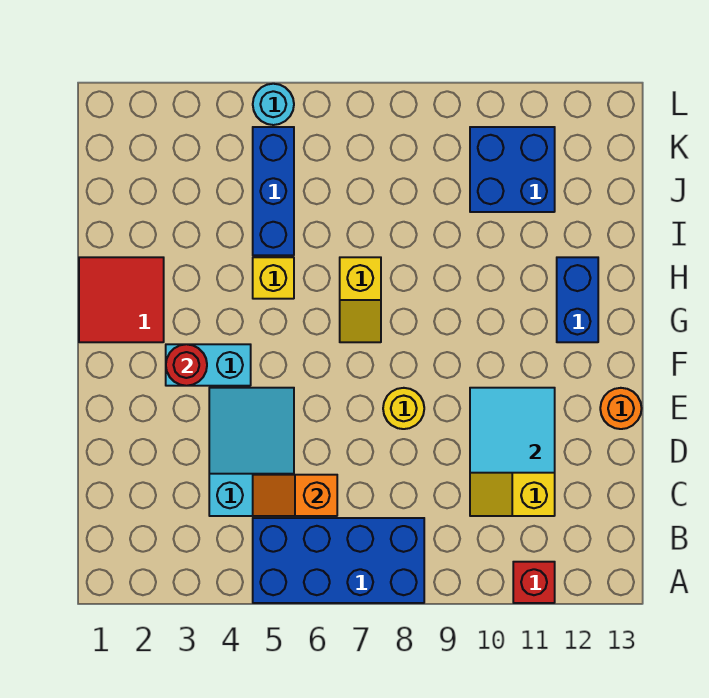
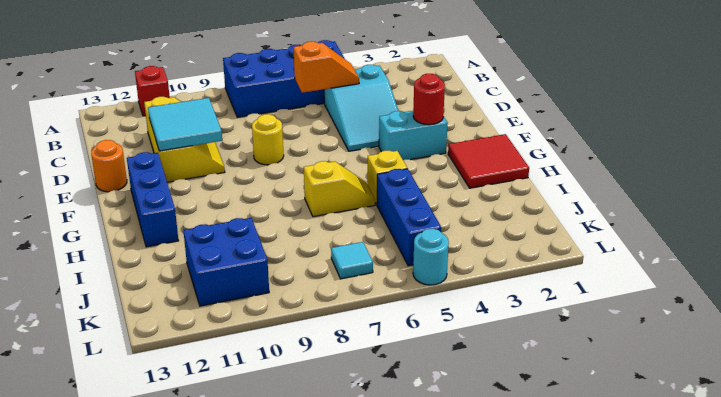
yellow slope G7:H7 level 1 top H -> yellow slope H6:H7 level 1 top 7
blue brick G12:H12 level 1 -> blue brick F12:H12 level 1
none -> cyan tile K7 level 1

